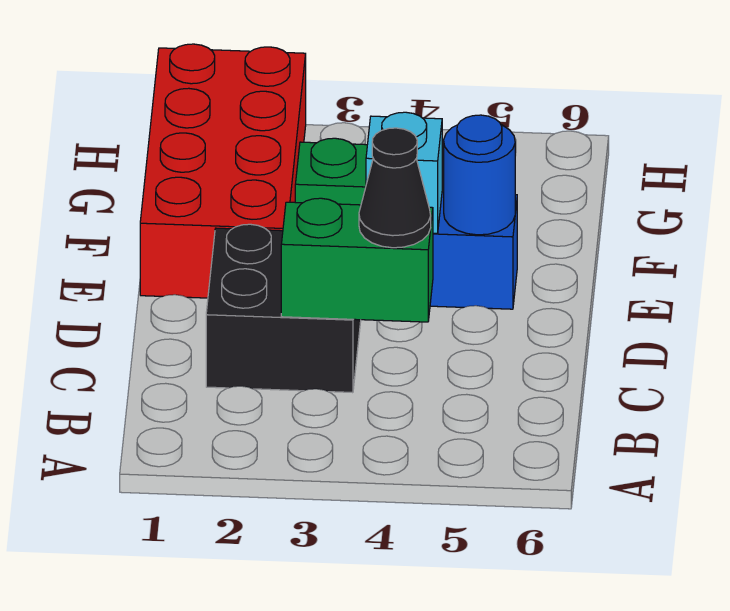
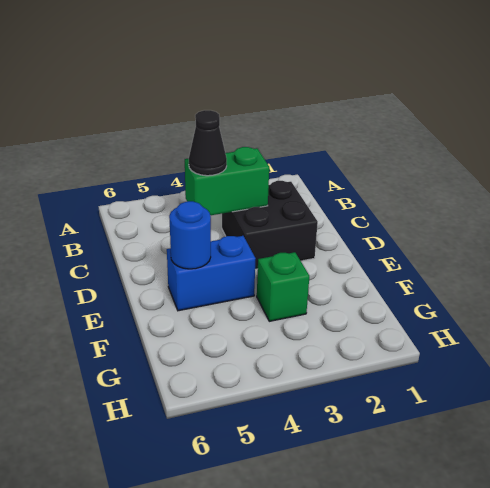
red brick E1:H2 level 1 -> none
cyan brick E4 level 2 -> none

